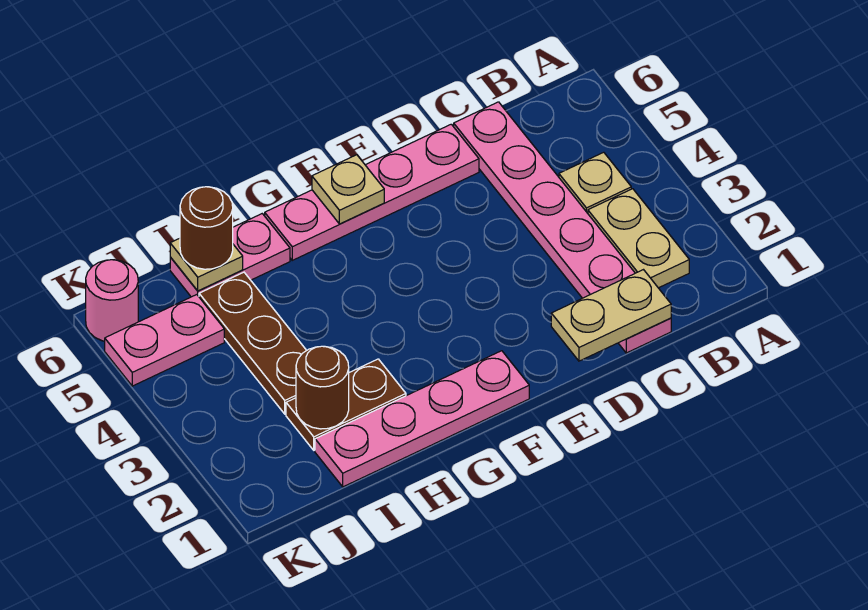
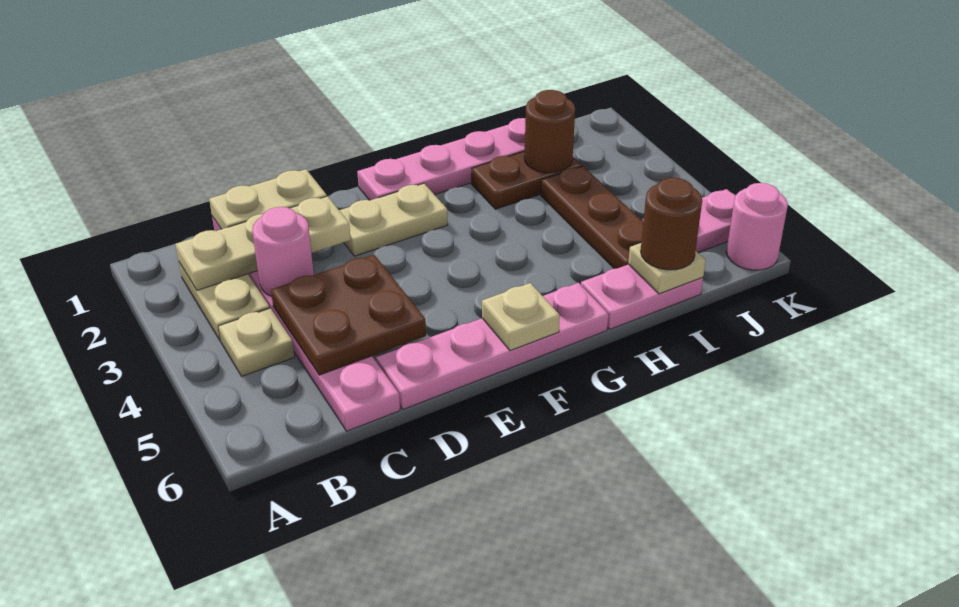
none -> tan plate B2:D2 level 2
none -> pink round brick C3 level 2
none -> brown plate C4:D5 level 2
none -> tan plate E2:F2 level 1

